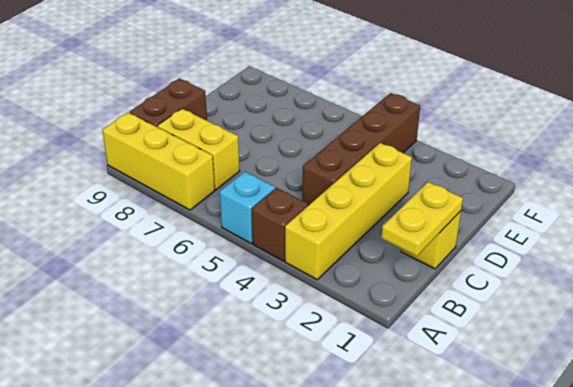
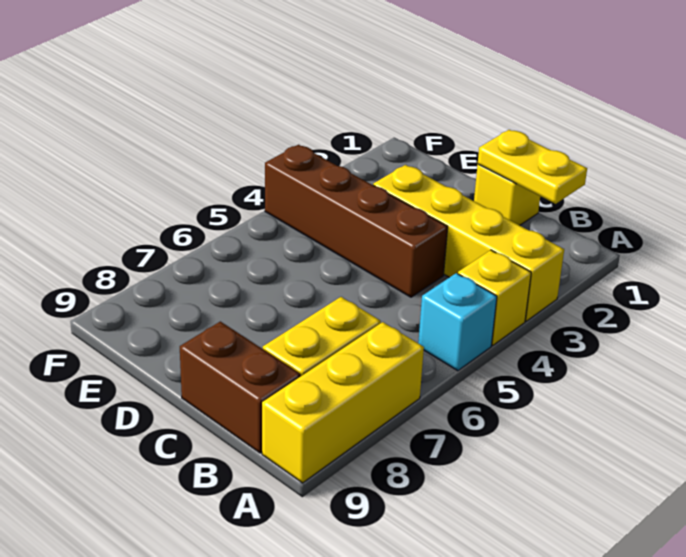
brown brick A4 level 1 -> yellow brick A4 level 1

